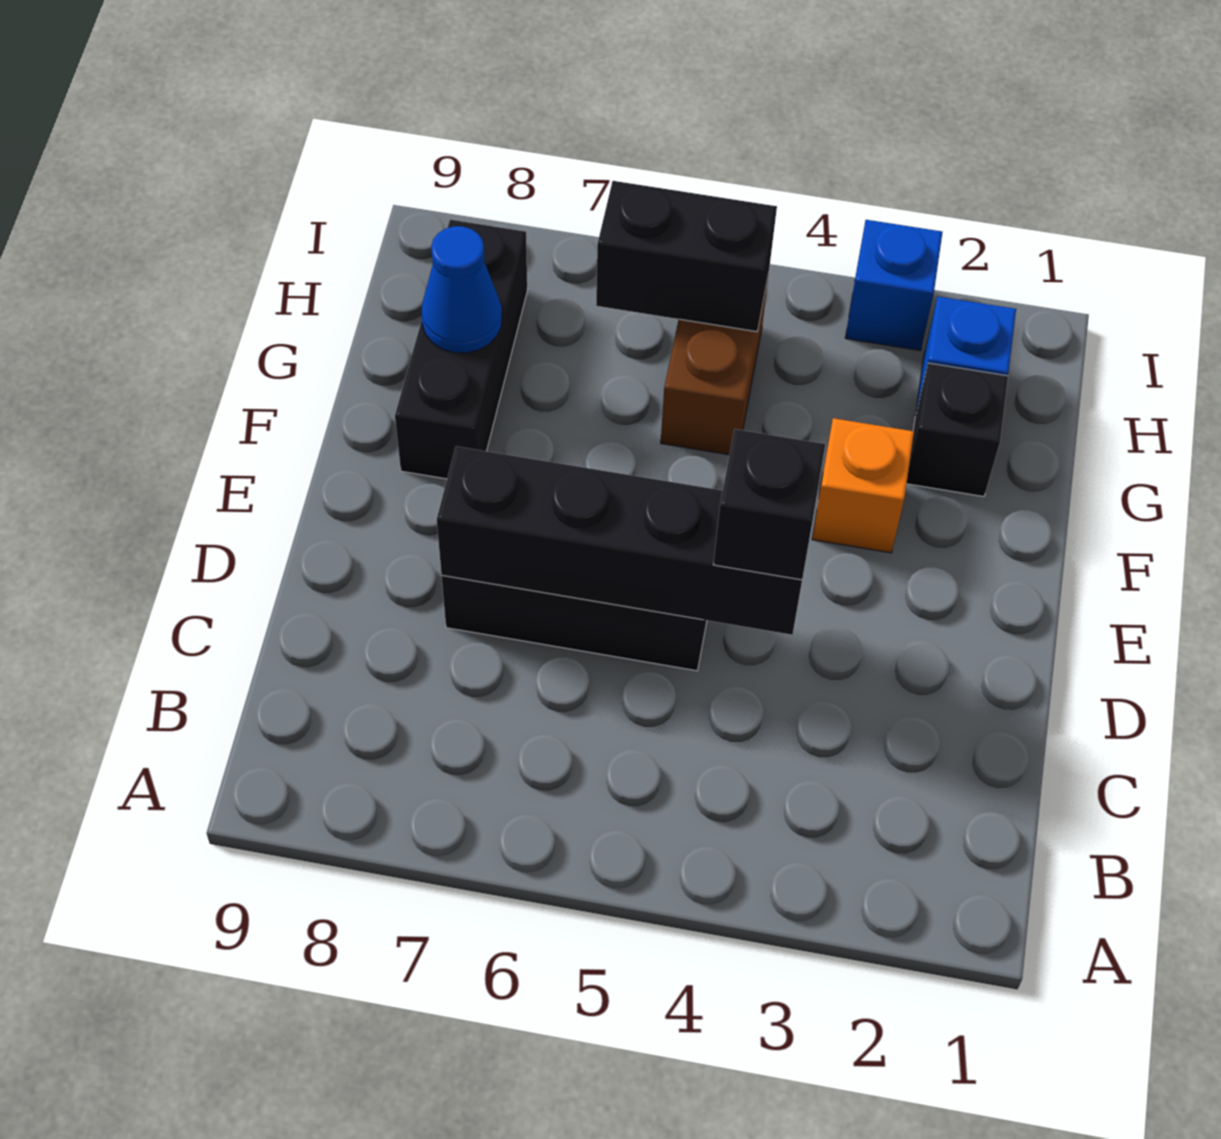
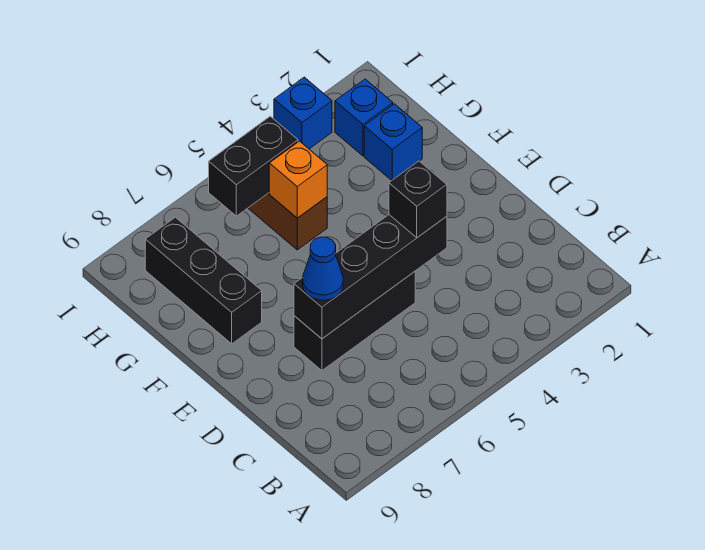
orange brick F3 level 1 -> orange brick G5 level 2
black brick G2 level 1 -> blue brick G2 level 1
blue cone G8 level 2 -> blue cone D7 level 3

